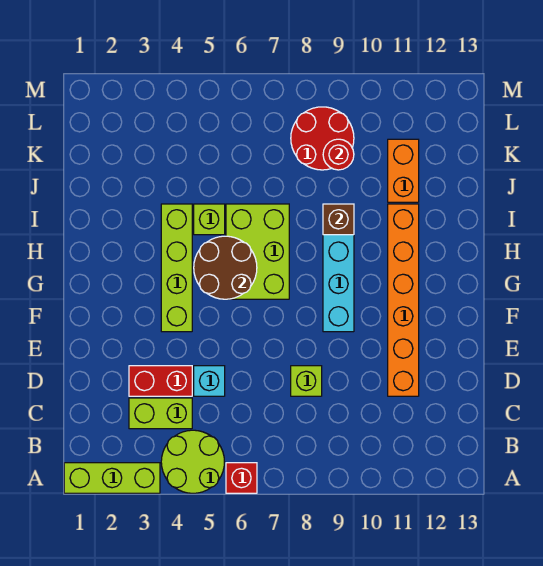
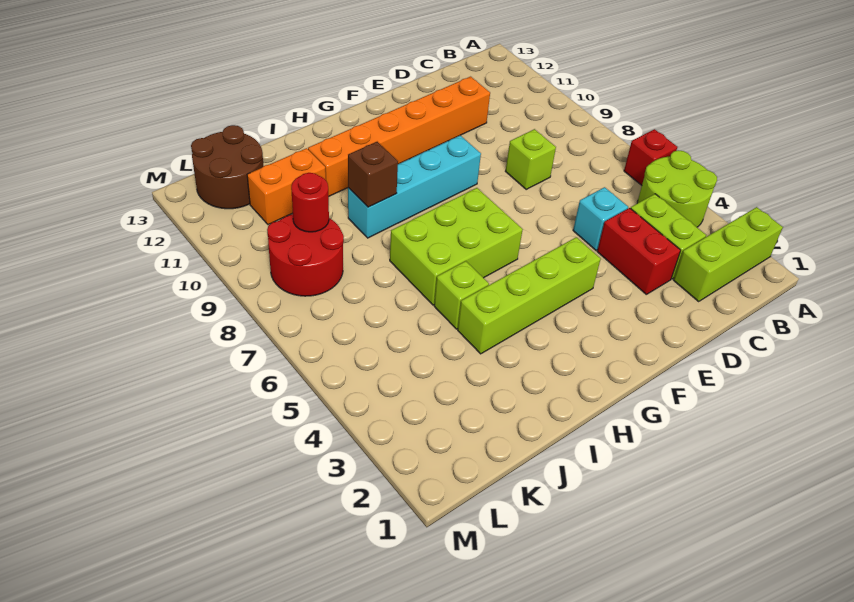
lime brick A1:A3 level 1 -> lime brick A2:C2 level 1
brown round brick G5:H6 level 2 -> brown round brick K12:L13 level 1

